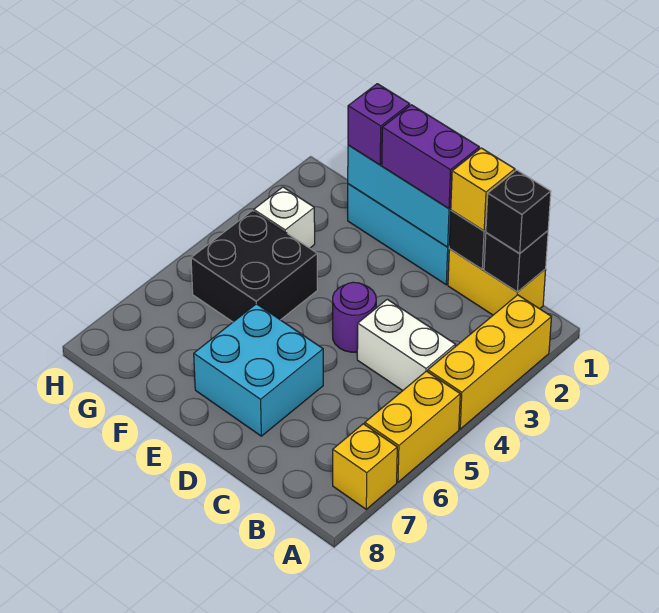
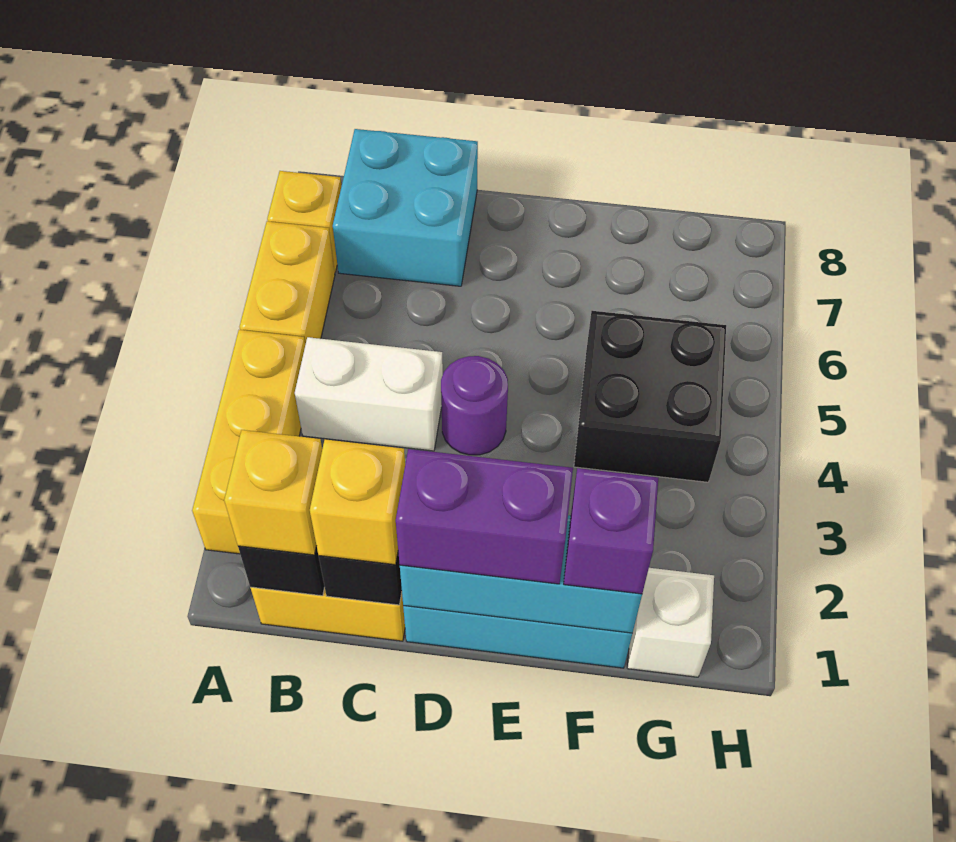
black brick B1 level 3 -> yellow brick B1 level 3
cyan brick D6:E7 level 1 -> cyan brick B7:C8 level 1
white brick G3 level 1 -> white brick G1 level 1

